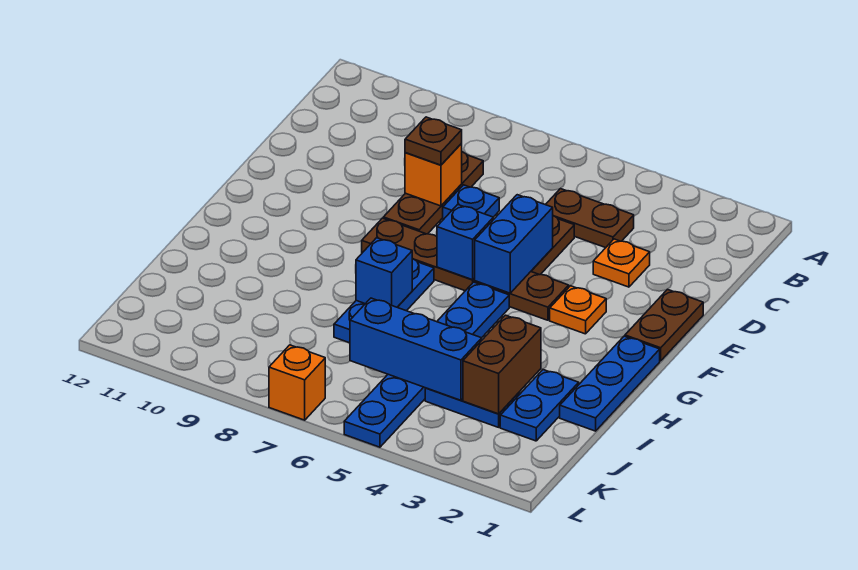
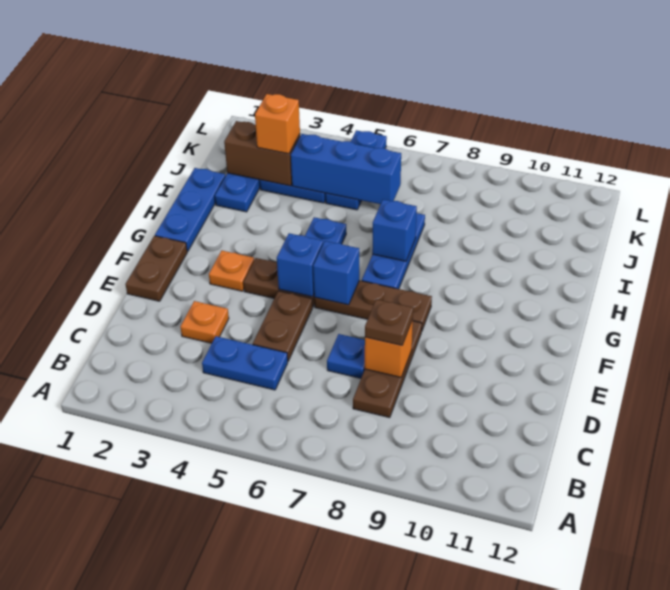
brown plate C4:C5 level 1 -> blue plate C4:C5 level 1
blue brick E5:F5 level 2 -> blue brick F5 level 2
brown brick I3:J3 level 2 -> brown brick J2:J3 level 2
orange brick L7 level 1 -> orange brick J3 level 3

